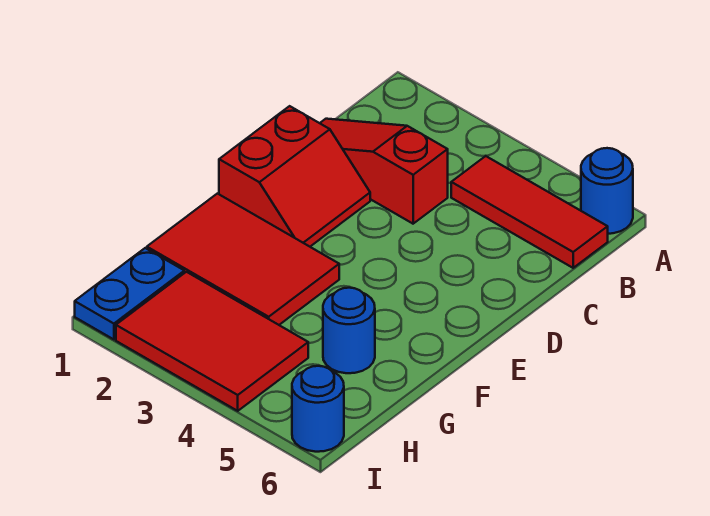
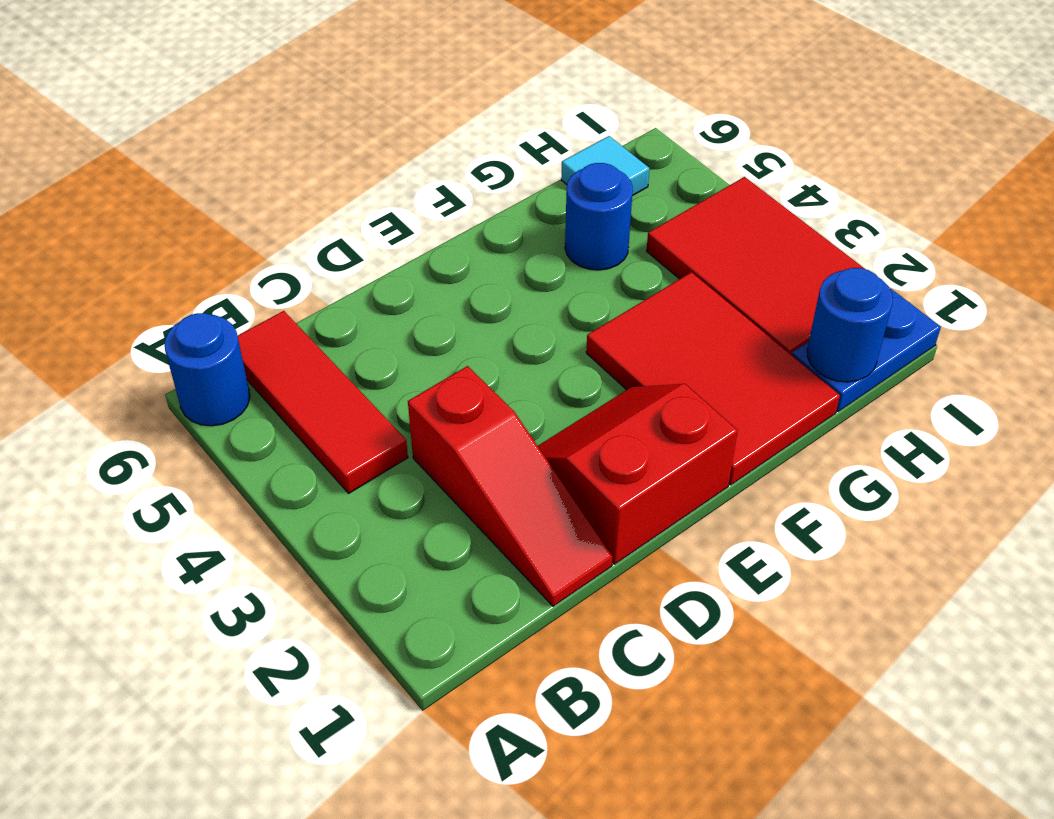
none -> cyan tile H6 level 1
blue round brick I6 level 1 -> blue round brick H1 level 2

